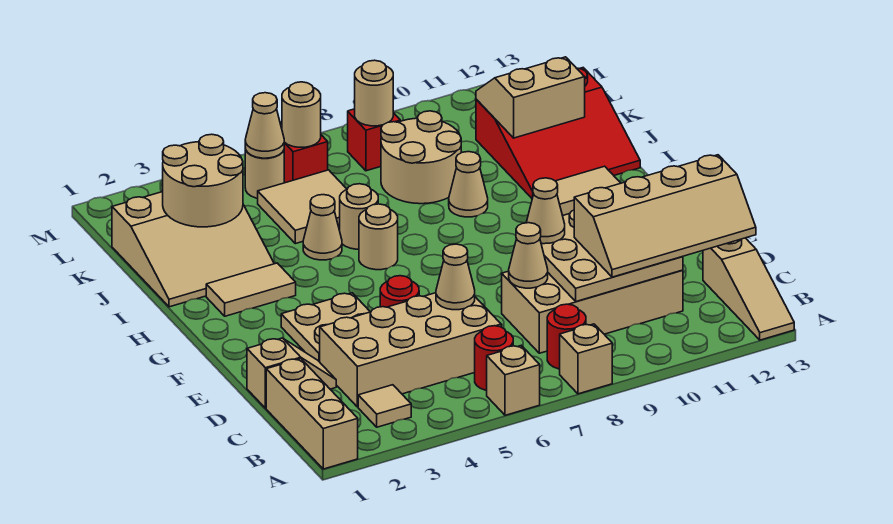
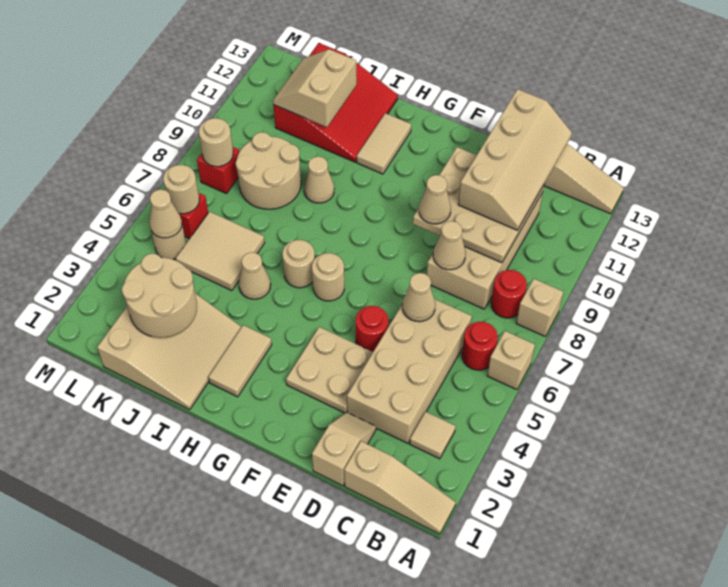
tan brick A1:C1 level 1 -> tan slope A1:C1 level 1 top C
tan round brick I6 level 1 -> tan round brick G6 level 1

